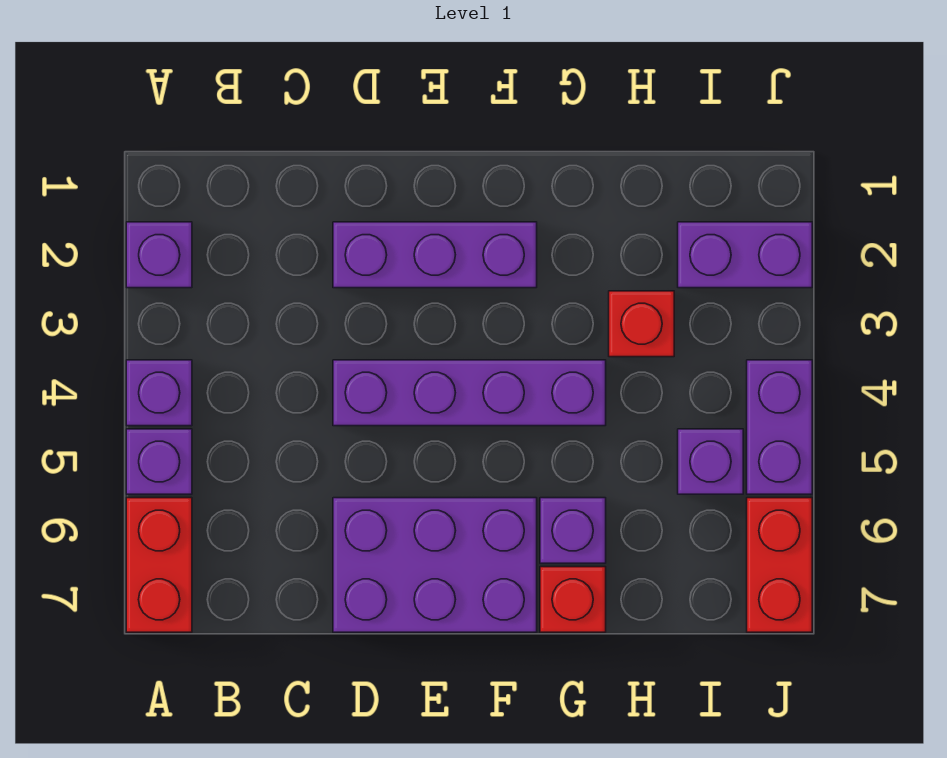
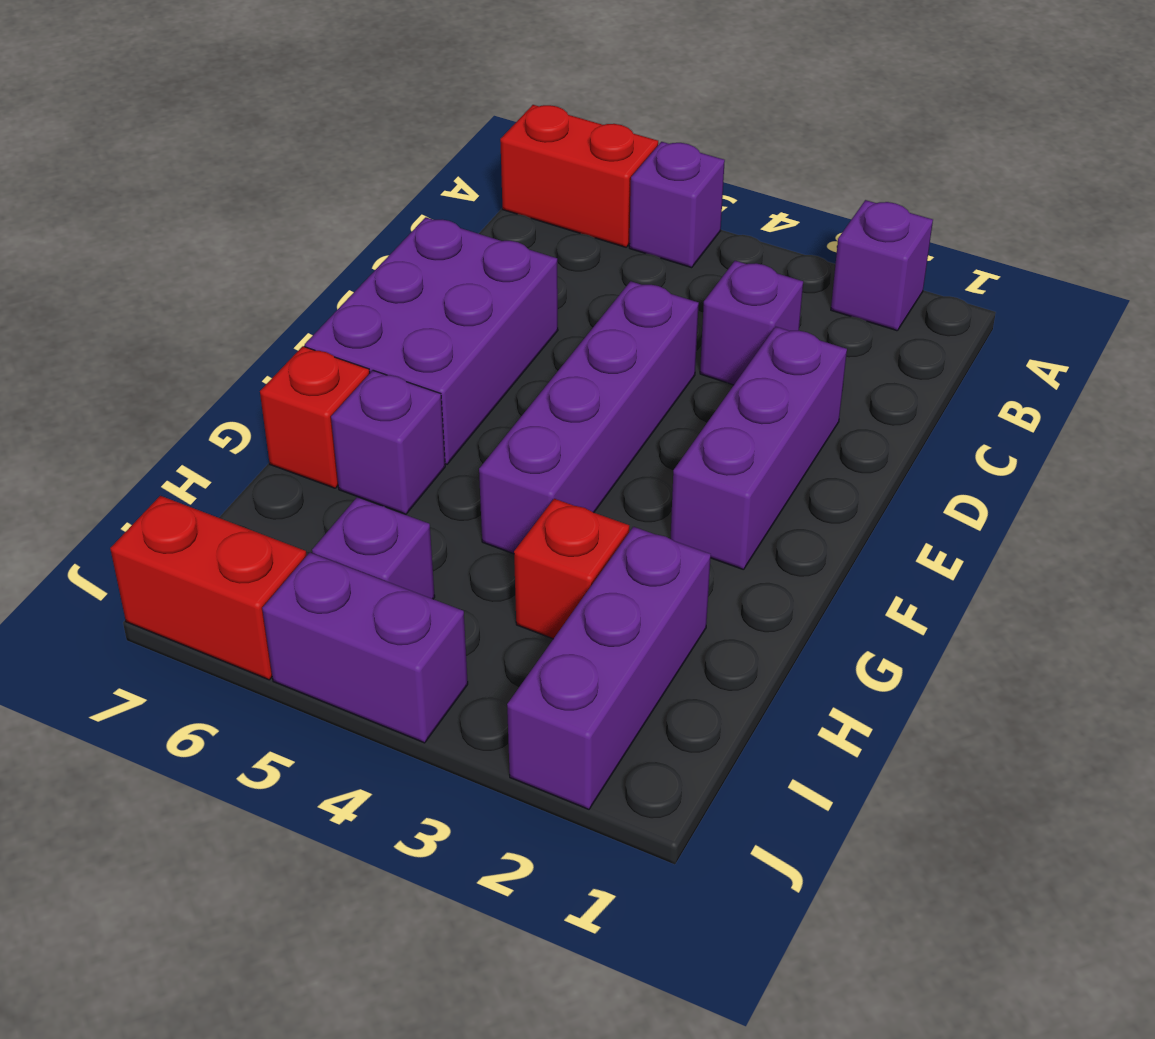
purple brick A4 level 1 -> purple brick C3 level 1
purple brick I2:J2 level 1 -> purple brick H2:J2 level 1

